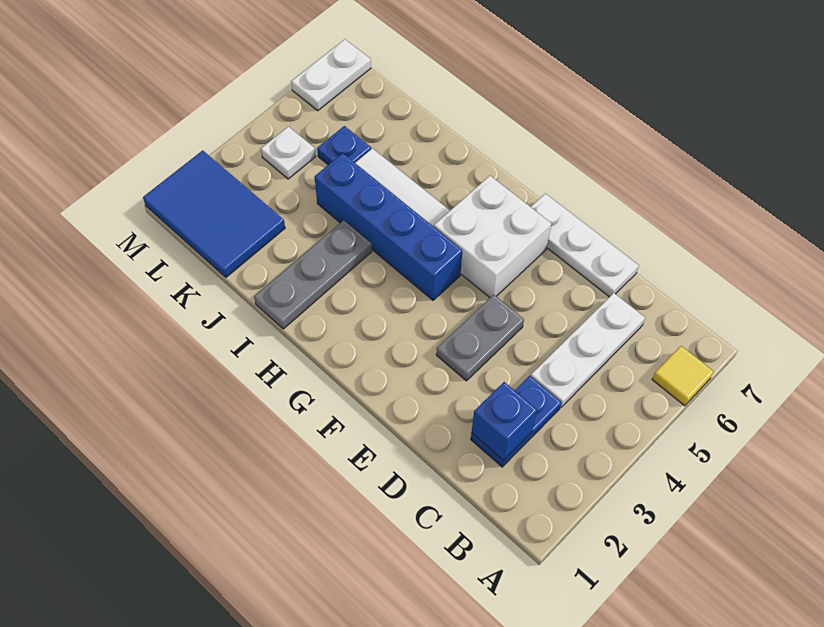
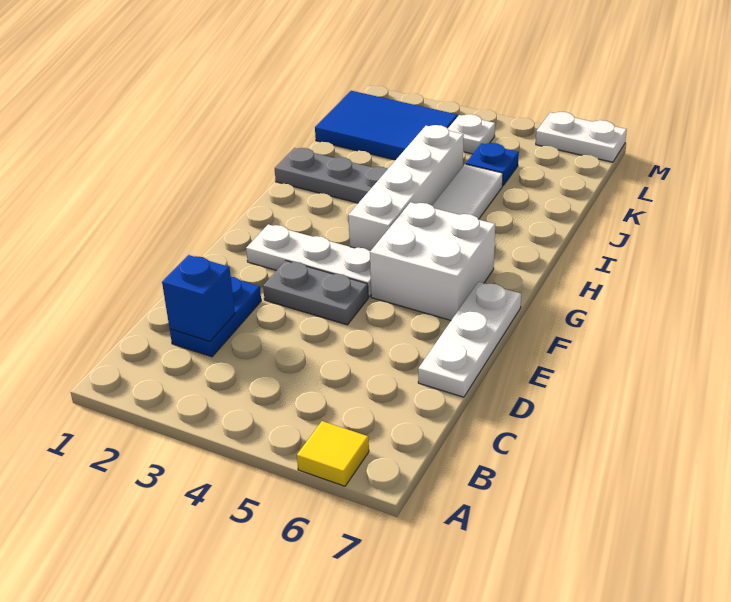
blue plate C2:C3 level 1 -> blue plate C2:D2 level 1
white plate C4:C6 level 1 -> white plate F2:F4 level 1
blue brick G4:J4 level 1 -> white brick G4:J4 level 1
blue tile K1:M2 level 1 -> blue tile K1:L3 level 1

